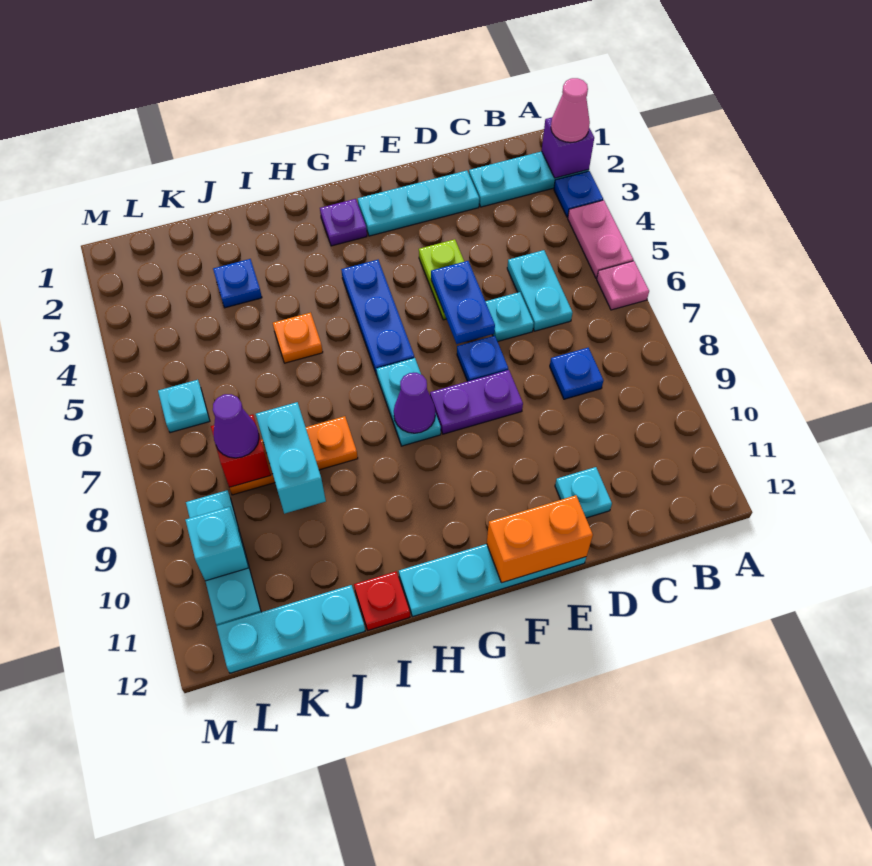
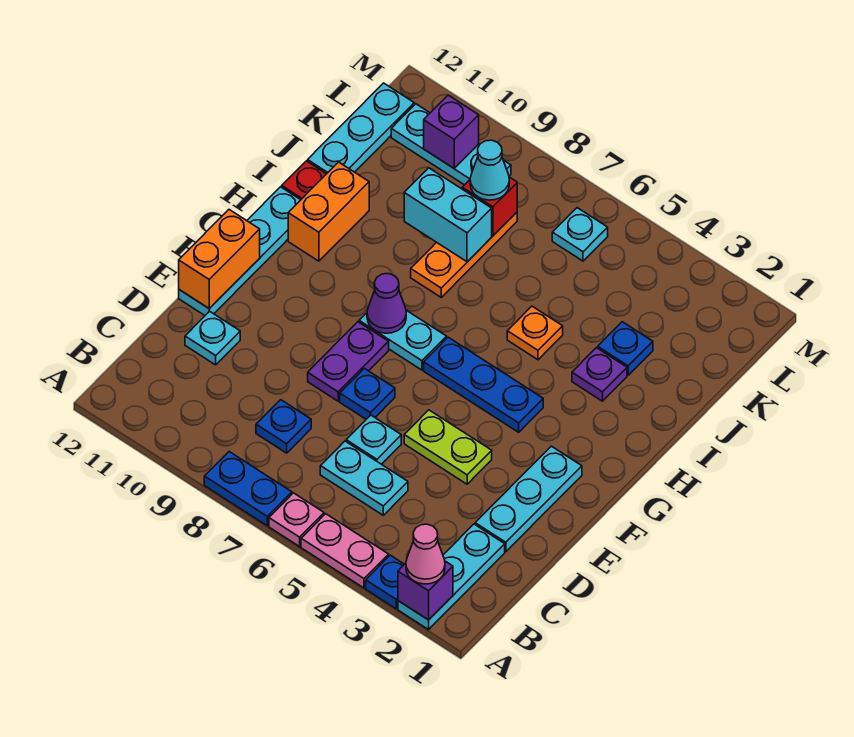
blue plate E5:E6 level 2 -> blue plate A7:A8 level 1
purple plate G2 level 1 -> purple plate I3 level 1
none -> orange brick H11:I11 level 1
purple cone K8 level 3 -> cyan cone K8 level 3
cyan brick L10 level 2 -> purple brick L10 level 2

